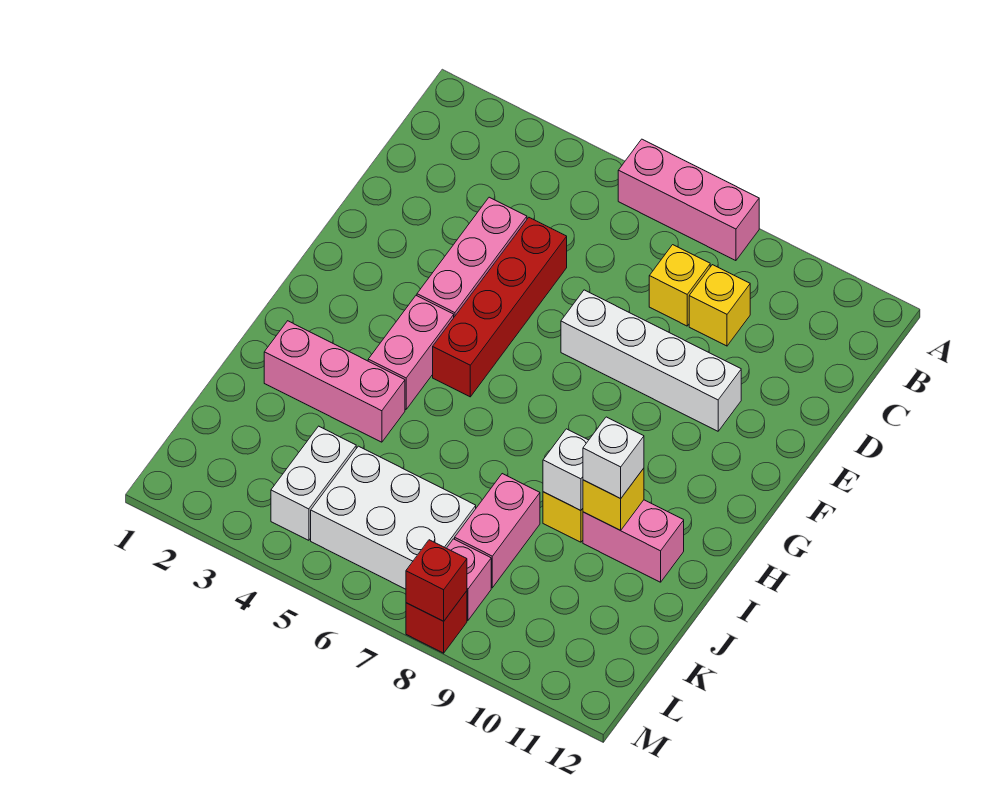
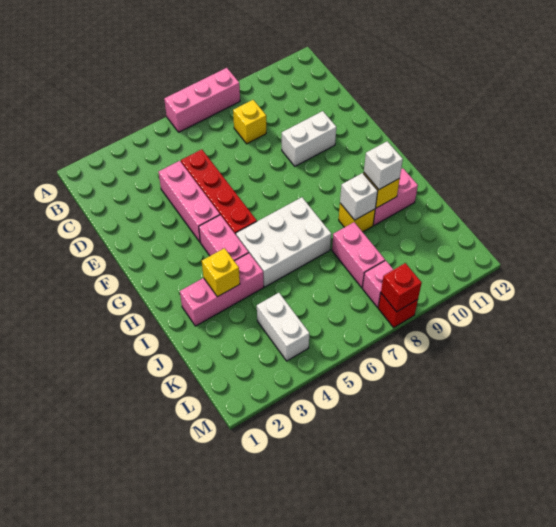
yellow brick C9 level 1 -> yellow brick I3 level 2
white brick E7:E10 level 1 -> white brick E9:E10 level 1
white brick K5:L7 level 1 -> white brick H5:I7 level 1

